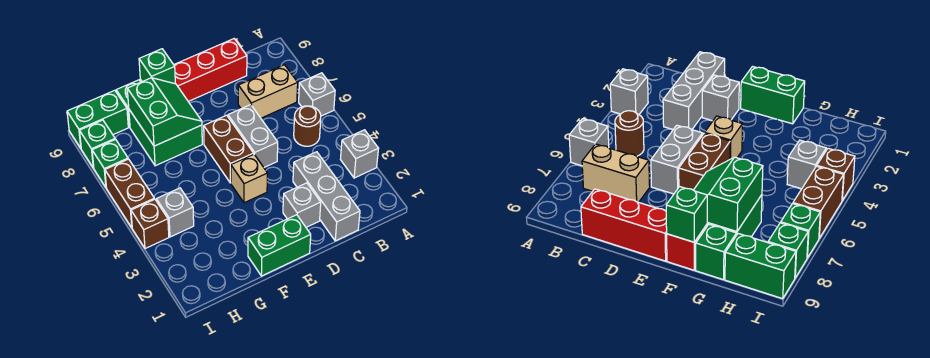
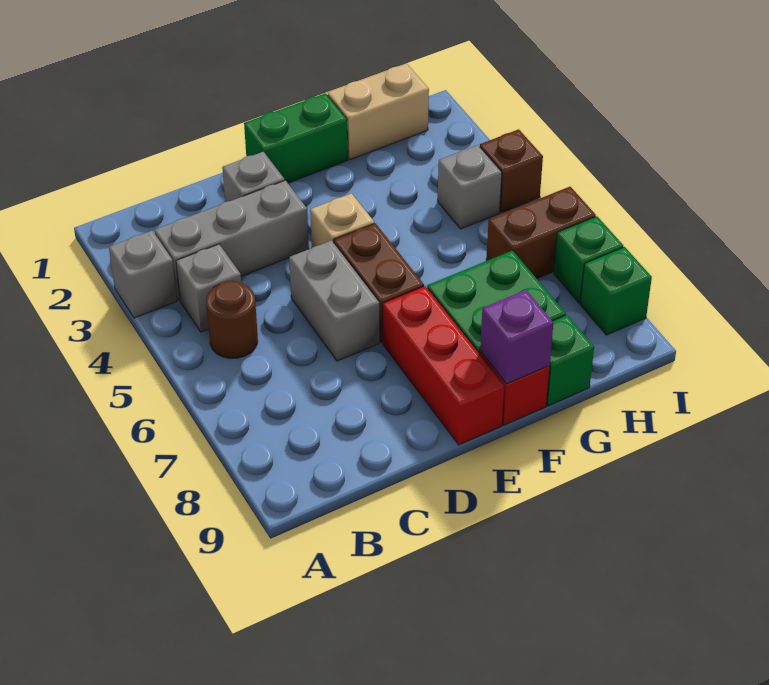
grey brick A6 level 1 -> grey brick B4 level 1
tan brick B7:C7 level 1 -> tan brick G1:H1 level 1
grey brick C1:C3 level 1 -> grey brick B3:D3 level 1
red brick C9:E9 level 1 -> red brick E7:E9 level 1
green slope F7:G8 level 2 top G -> none
green brick F9 level 2 -> purple brick F9 level 2
green brick H9:I9 level 1 -> none
brown brick I5:I6 level 1 -> brown brick H6:I6 level 1

